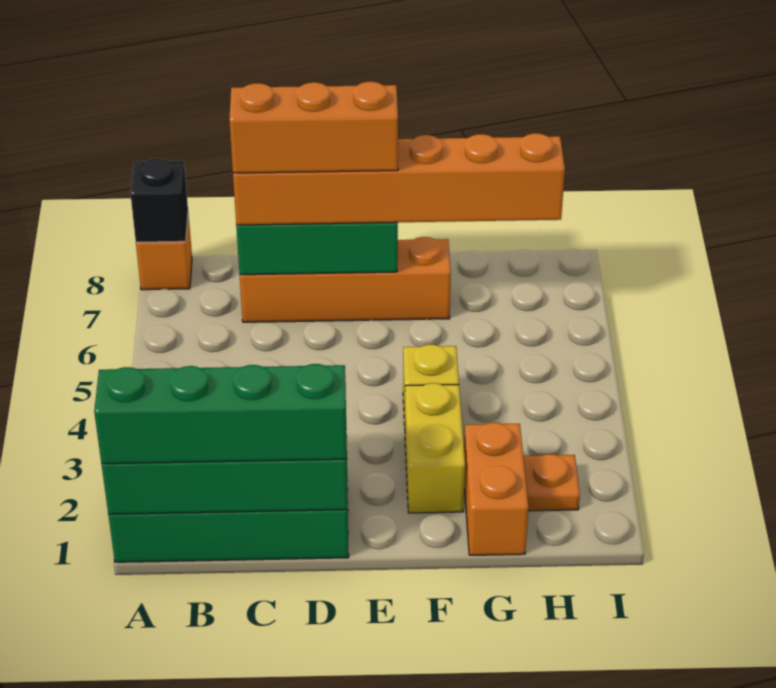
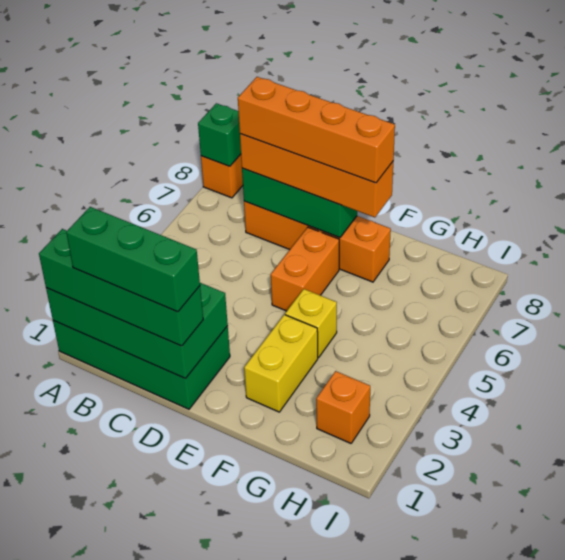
black brick A8 level 2 -> green brick A8 level 2
none -> green brick B1:D1 level 4
orange brick C7:H7 level 3 -> orange brick C7:F7 level 3
orange brick C7:E7 level 4 -> orange brick C7:F7 level 4
orange brick G1:G2 level 1 -> orange brick E5:E6 level 1
orange plate H2 level 1 -> orange brick H2 level 1

